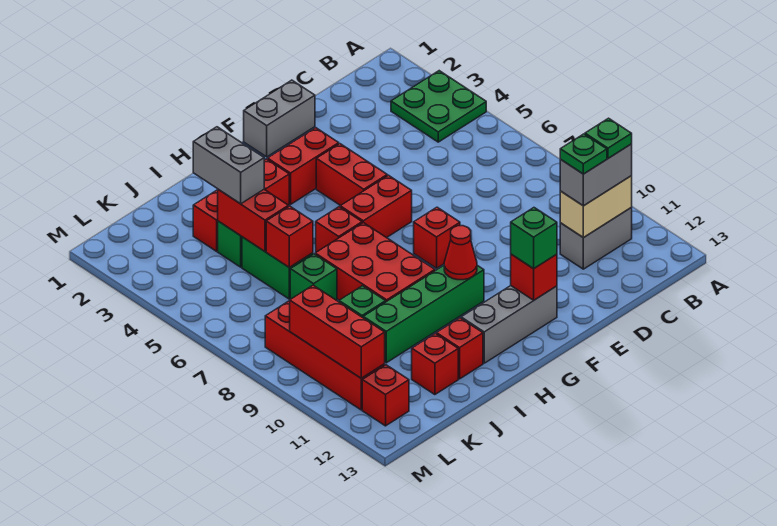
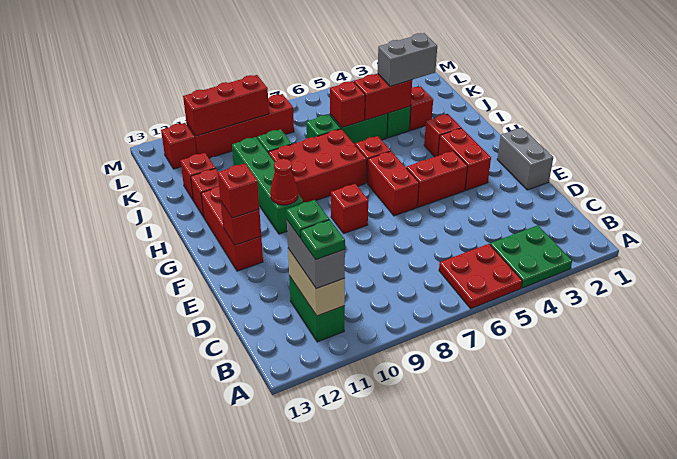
none -> red plate A5:B6 level 1
grey brick B11:C11 level 1 -> green brick B11:C11 level 1
grey brick F12:H12 level 1 -> red brick F12:H12 level 1
green brick F12 level 3 -> red brick F12 level 3

